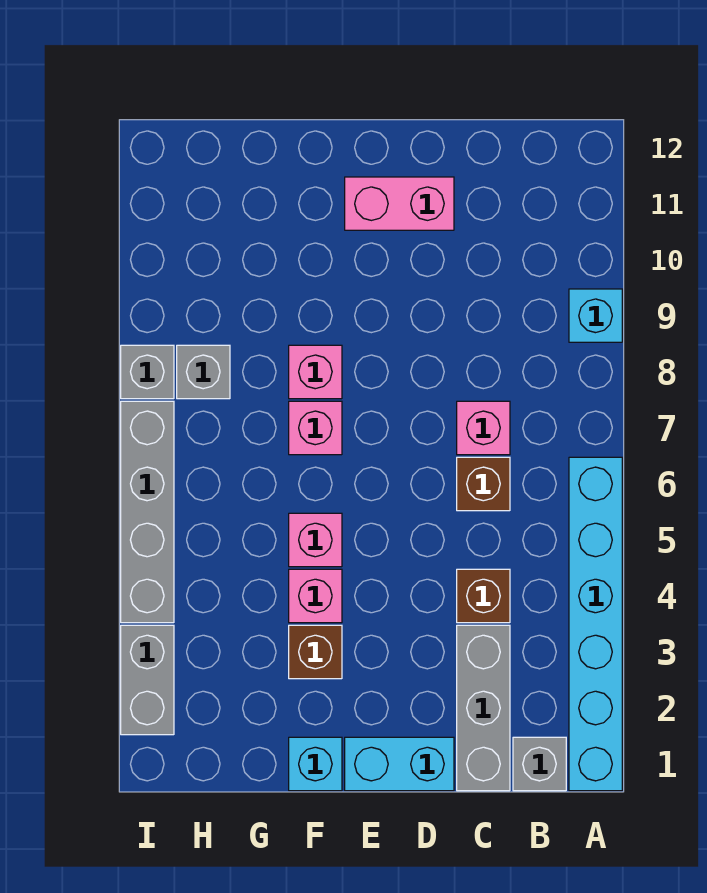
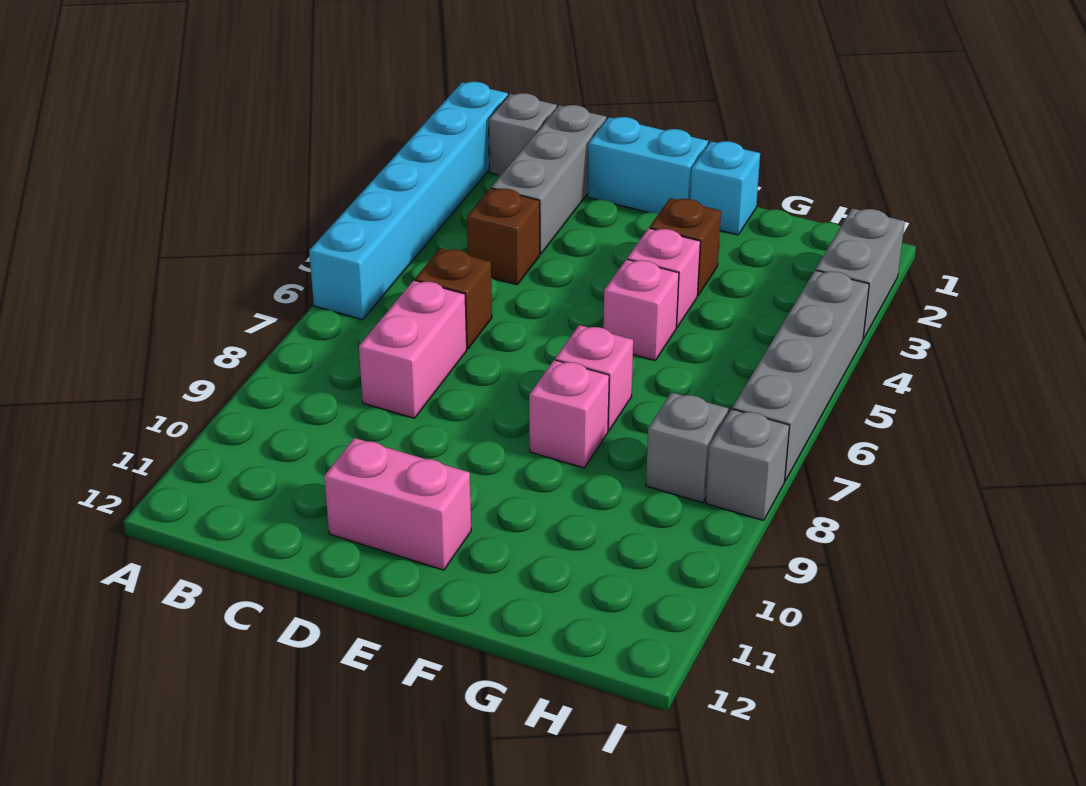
cyan brick A9 level 1 -> none
pink brick C7 level 1 -> pink brick C7:C8 level 1

